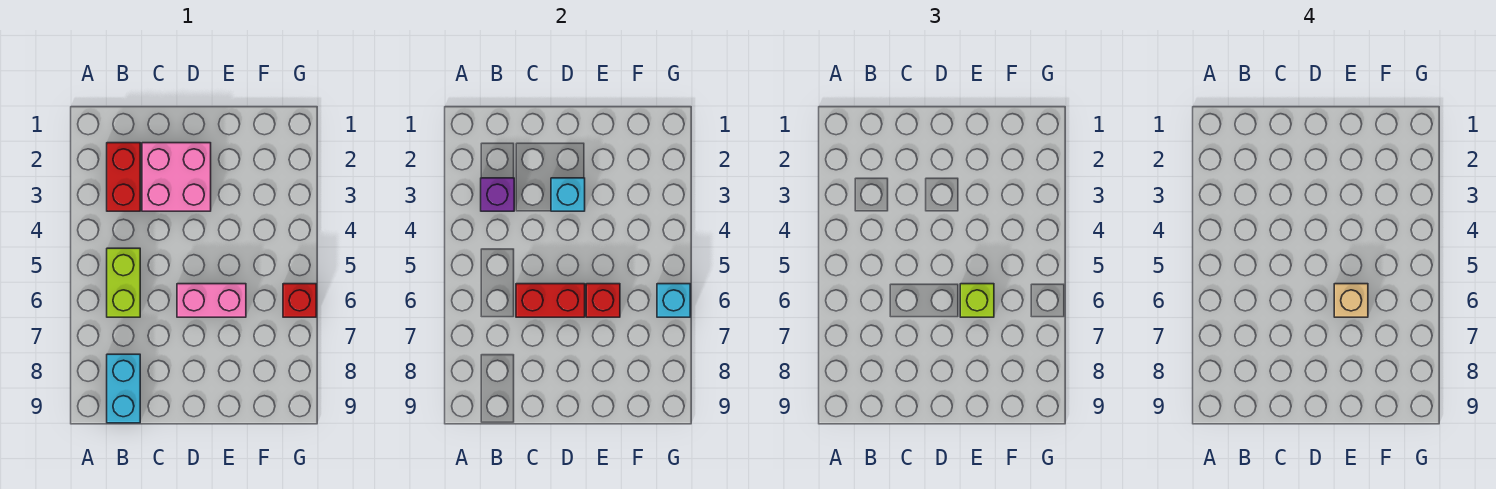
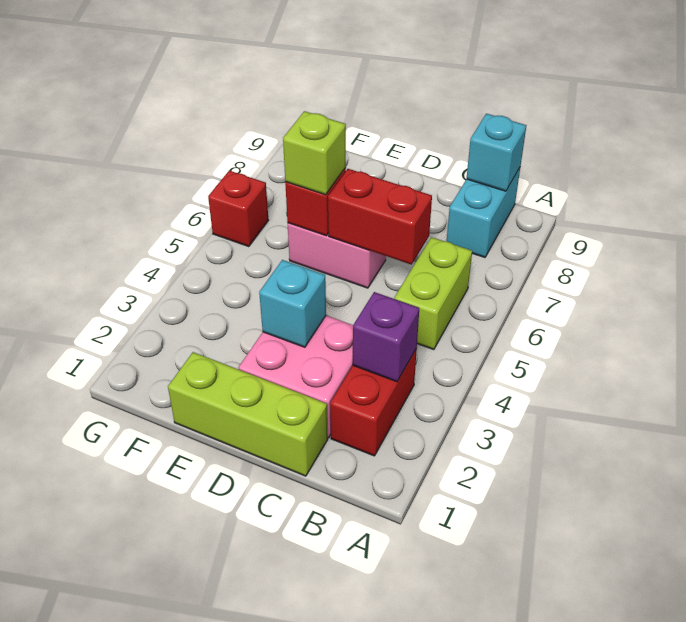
none -> lime brick C1:E1 level 1
tan brick E6 level 4 -> none
cyan brick G6 level 2 -> cyan brick B9 level 2

